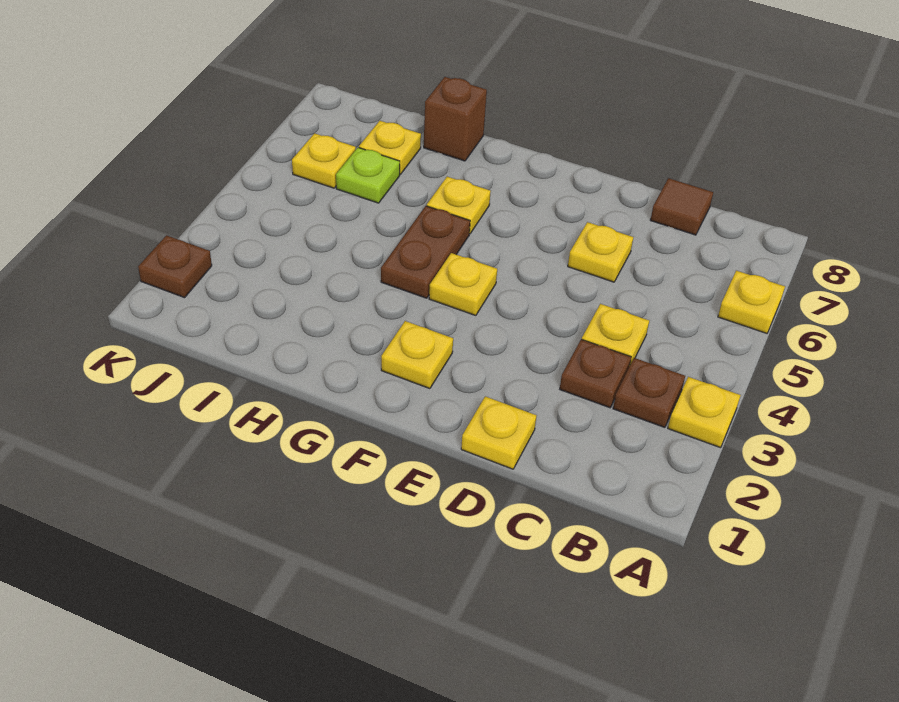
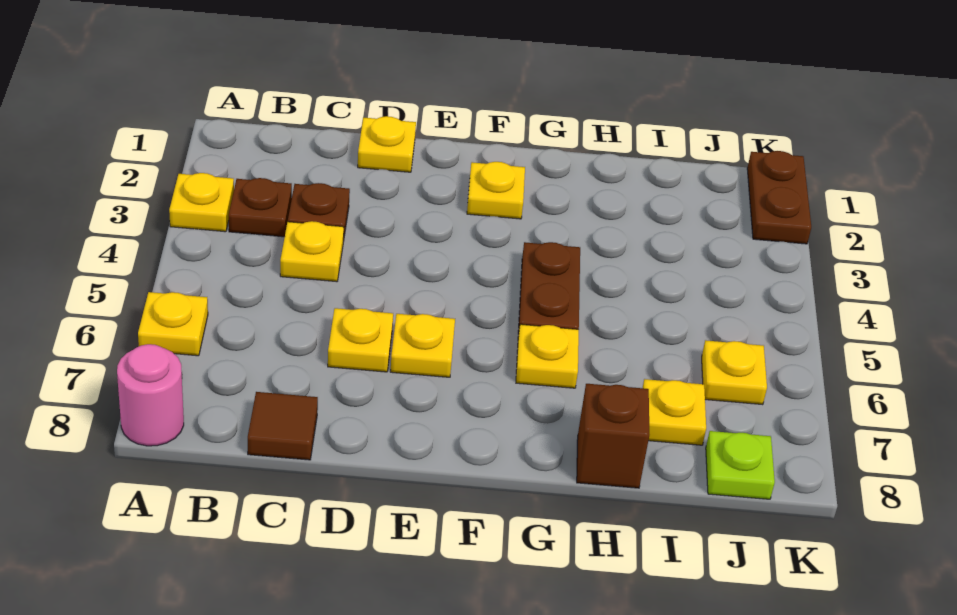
none -> pink round brick A8 level 1
yellow plate F4 level 1 -> yellow plate E6 level 1
lime plate I6 level 1 -> lime plate J8 level 1
brown plate K2 level 1 -> brown plate K1:K2 level 1

